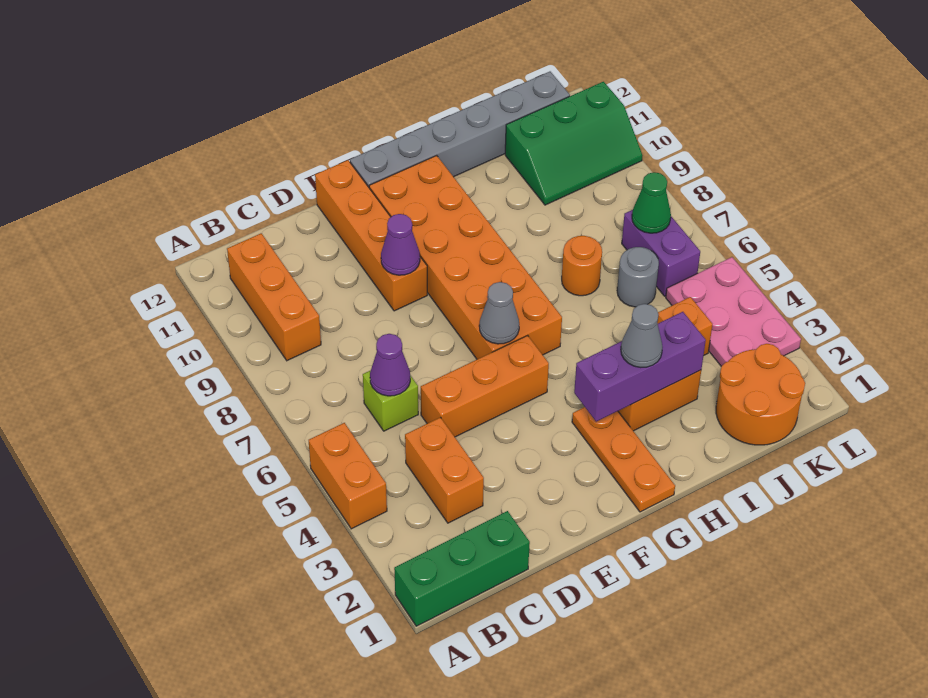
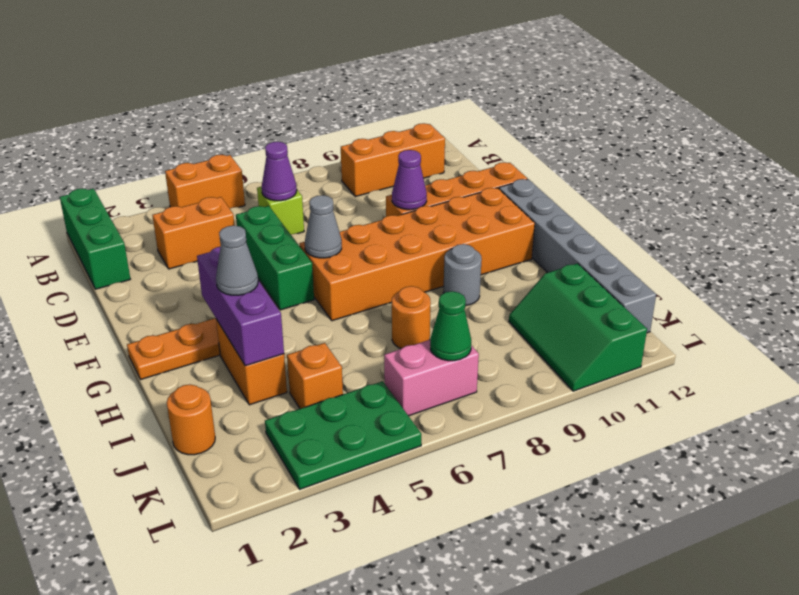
orange brick D5:F5 level 1 -> green brick D5:F5 level 1
orange round brick J1:K2 level 1 -> orange round brick J1 level 1
grey round brick J6 level 1 -> grey round brick H9 level 1
pink plate K3:L5 level 1 -> green plate K3:L5 level 1
purple brick K6:K7 level 1 -> pink brick K6:K7 level 1

